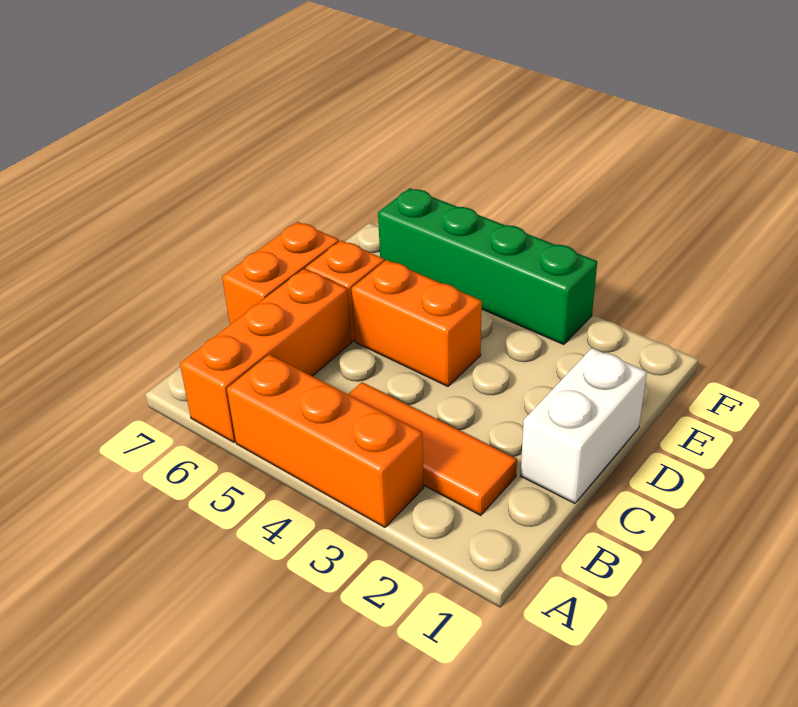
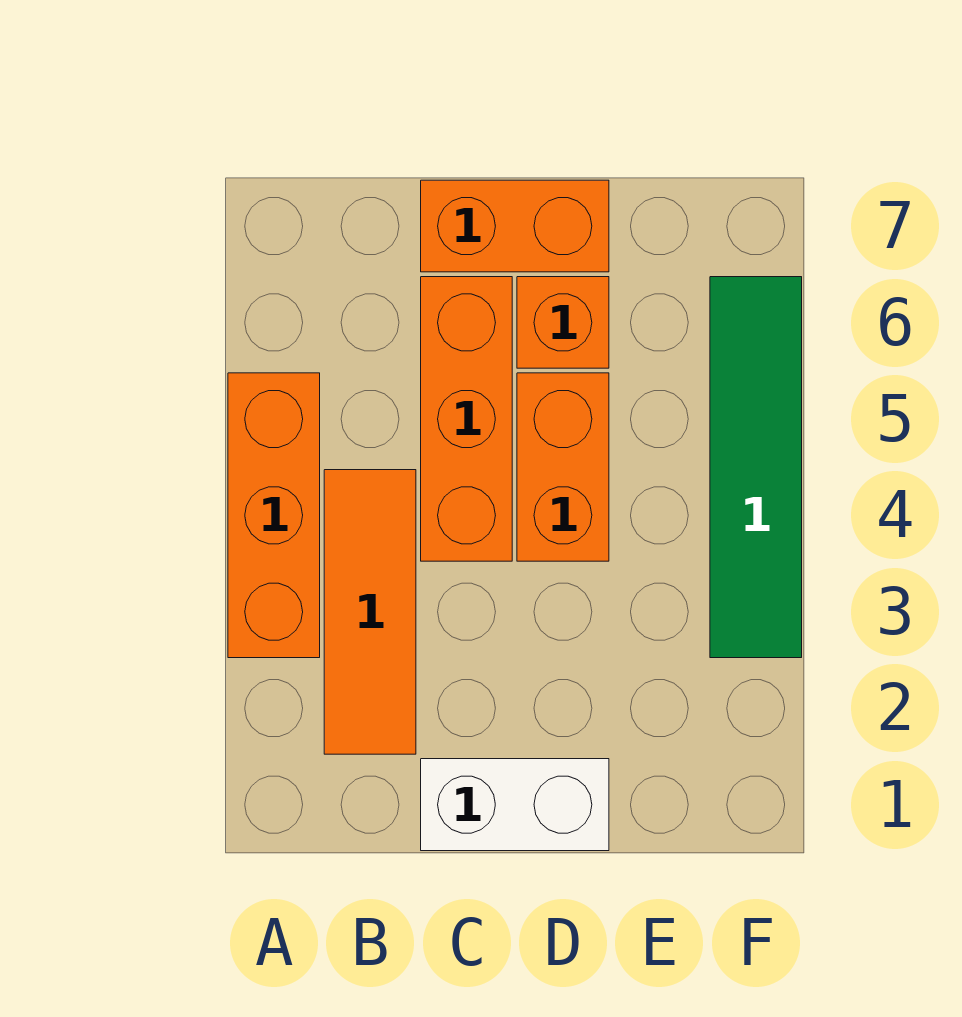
orange brick A6:C6 level 1 -> orange brick C4:C6 level 1
green brick F3:F6 level 1 -> green tile F3:F6 level 1

